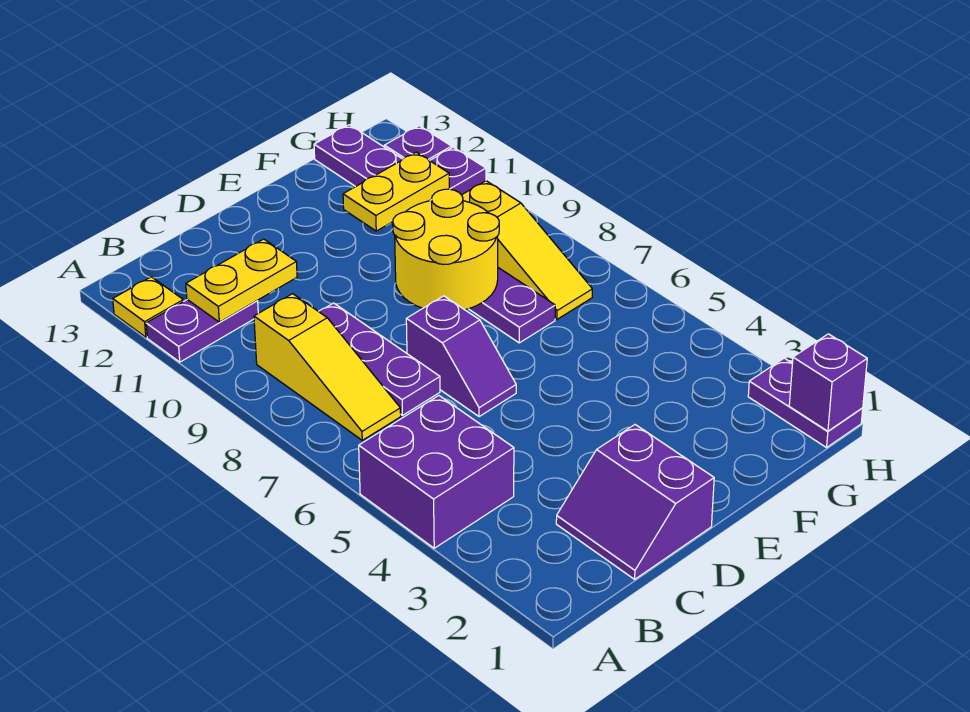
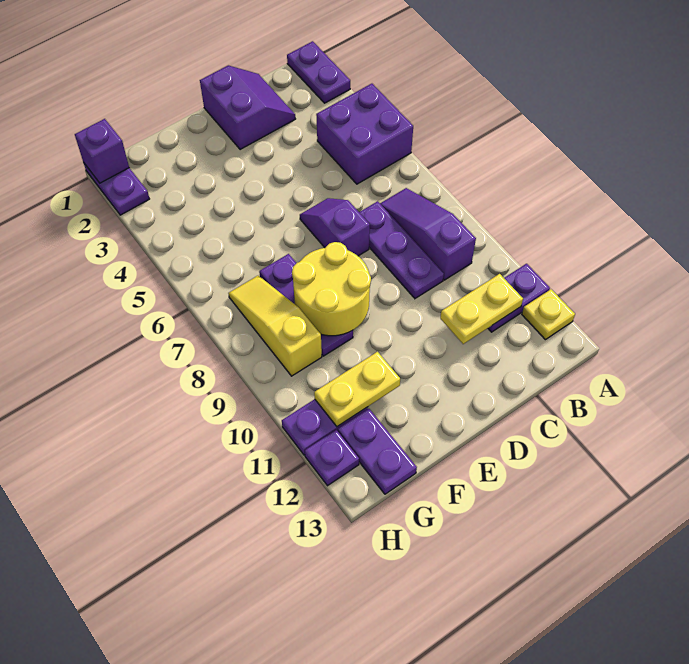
none -> purple plate A1:A2 level 1
yellow slope B7:B9 level 1 top 9 -> purple slope B7:B9 level 1 top 9

